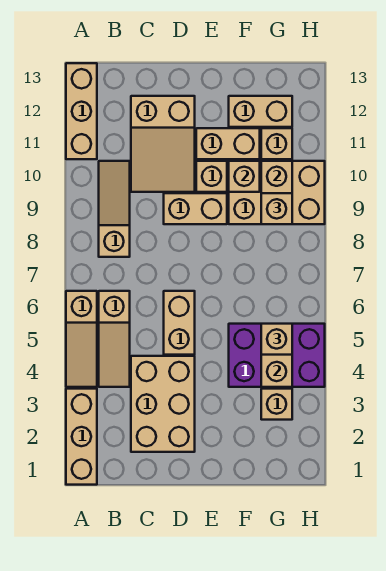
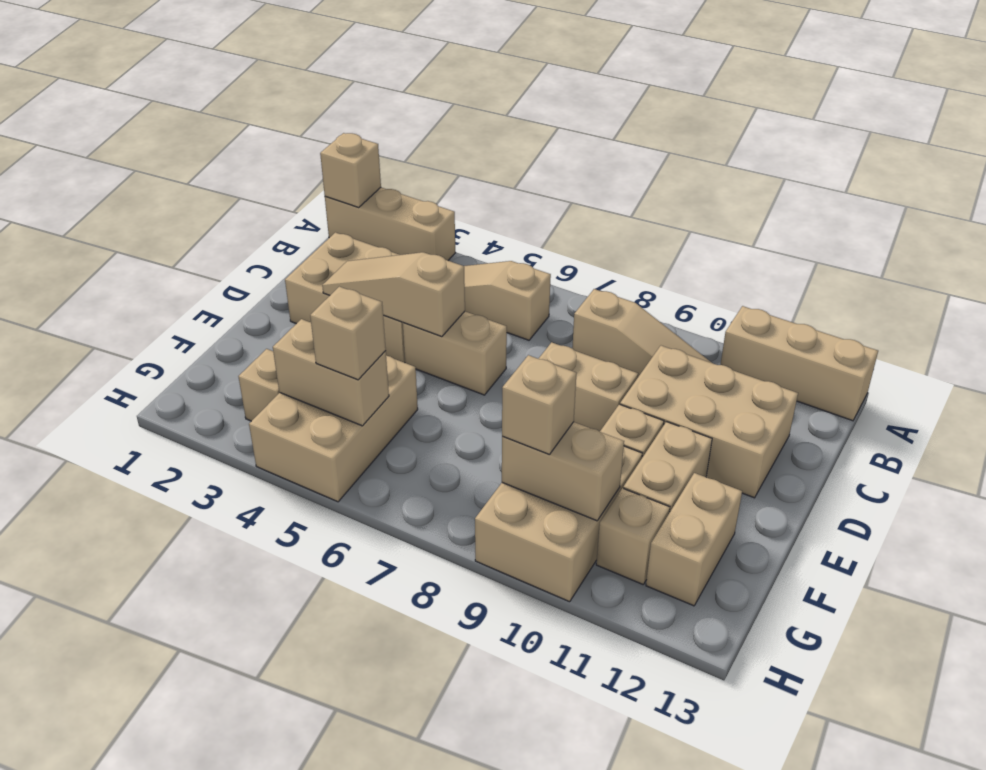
tan slope A4:A6 level 1 top 6 -> tan slope D3:D5 level 2 top 5
tan slope C10:D12 level 1 top 12 -> tan brick C10:D12 level 1
tan brick D9:E9 level 1 -> tan brick D8:D9 level 1
purple brick F4:H5 level 1 -> tan brick F4:H5 level 1
tan brick F10 level 2 -> tan brick A1 level 2

